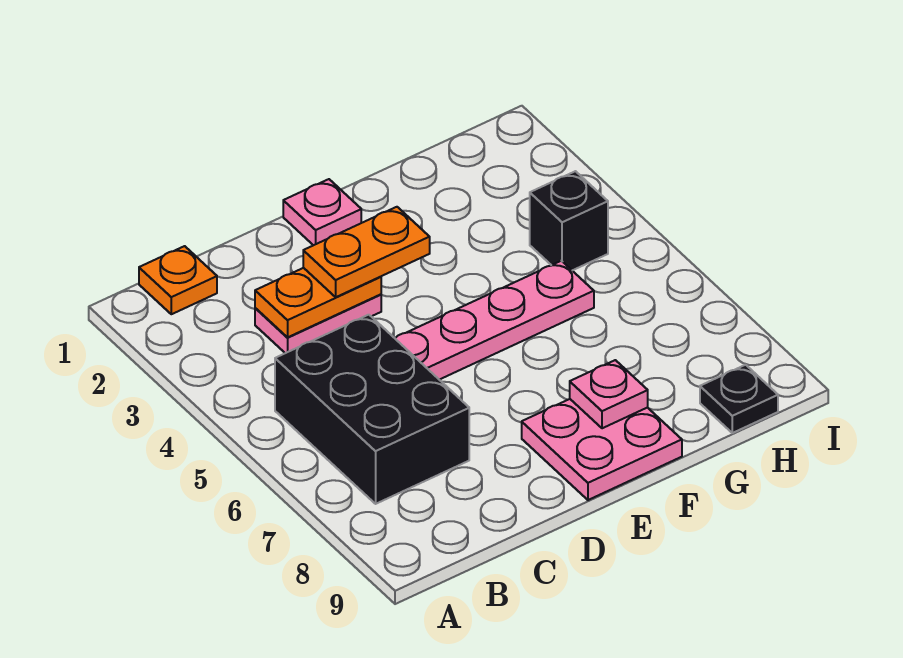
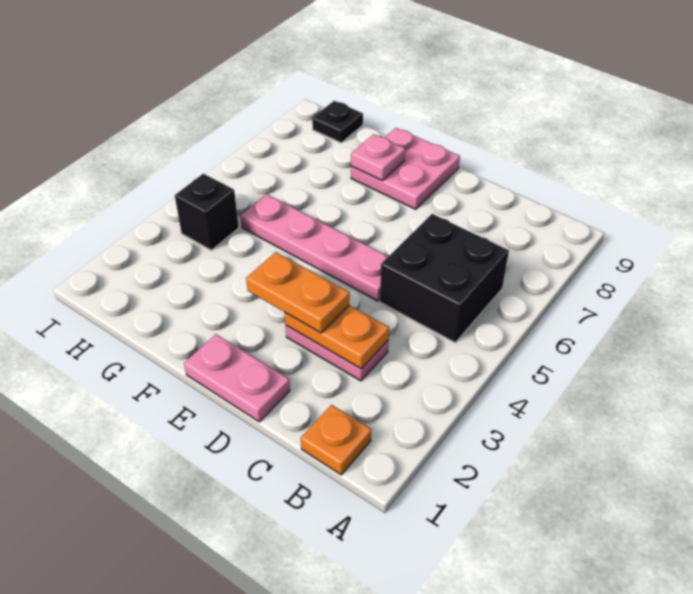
black brick B5:C7 level 1 -> black brick B5:C6 level 1
pink plate E1 level 1 -> pink plate D1:E1 level 1

